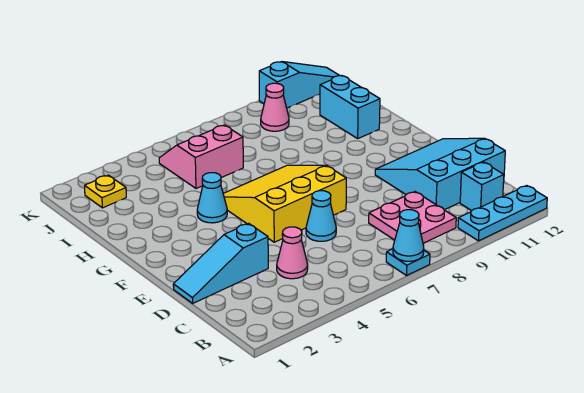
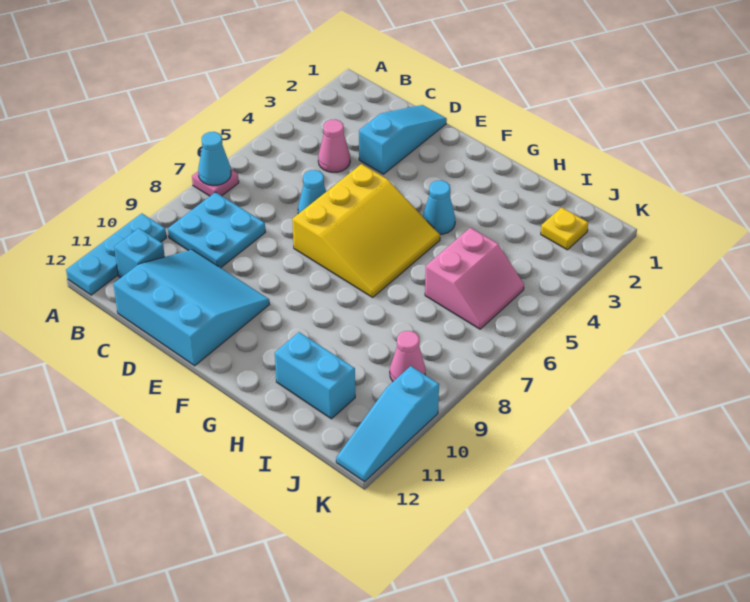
cyan plate A7 level 1 -> pink plate A7 level 1
pink plate B8:C9 level 1 -> cyan plate B8:C9 level 1
cyan slope C10:E12 level 1 top C -> cyan slope C10:E12 level 1 top 12

